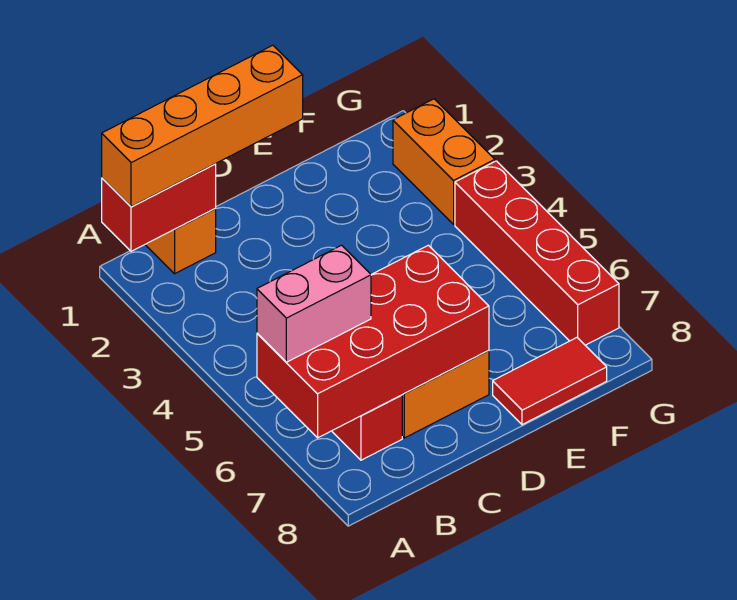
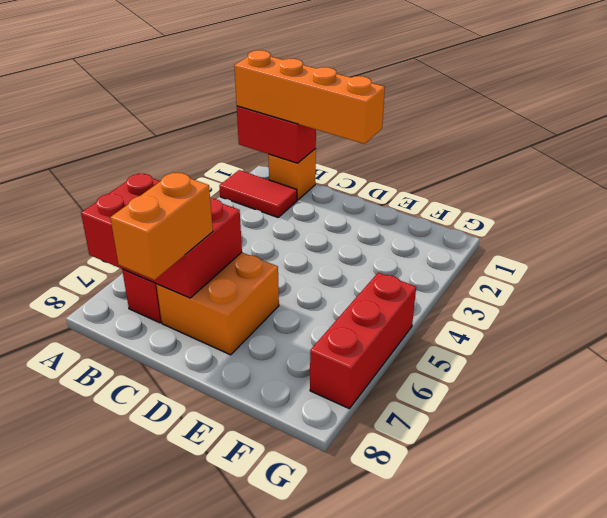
red brick A6:D7 level 2 -> red brick A6:C7 level 2
pink brick A6:B6 level 3 -> none
red tile E8:F8 level 1 -> red tile A2:B2 level 1
orange brick G2:G3 level 1 -> orange brick C7:C8 level 3
red brick G4:G7 level 1 -> red brick G5:G7 level 1

